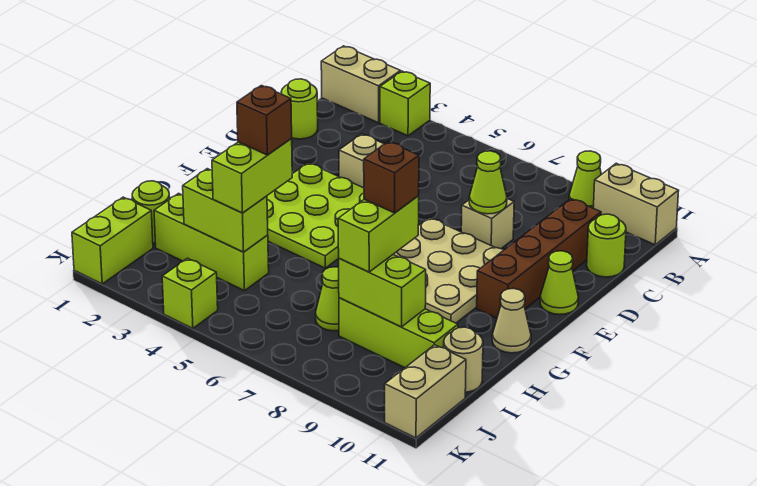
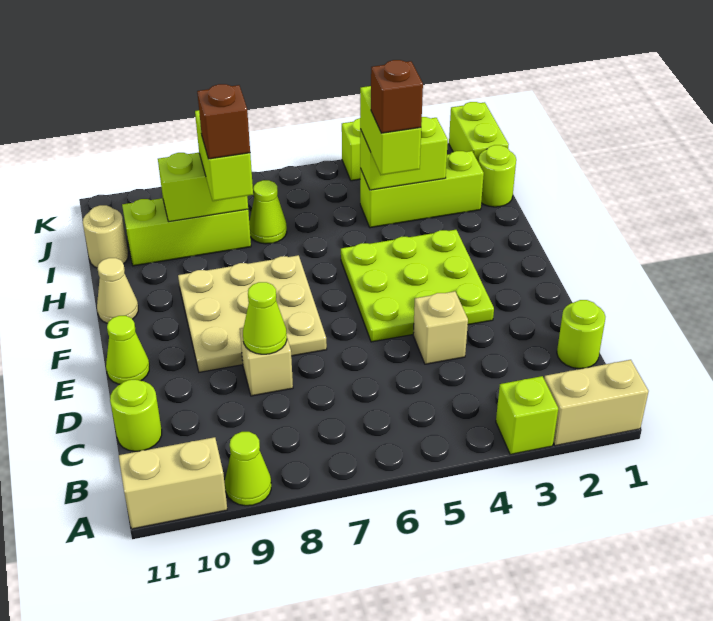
brown brick C10:F10 level 1 -> none
tan brick J11:K11 level 1 -> none

